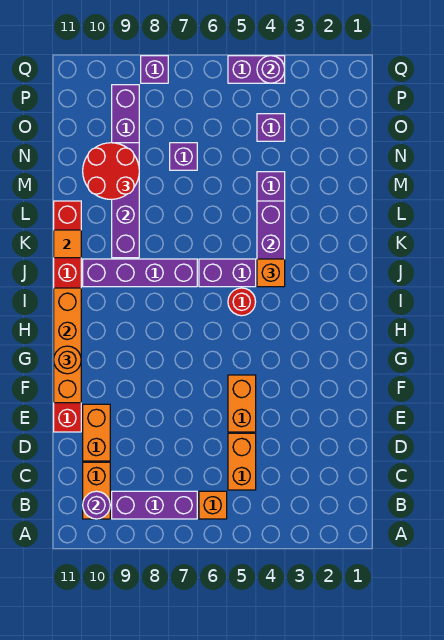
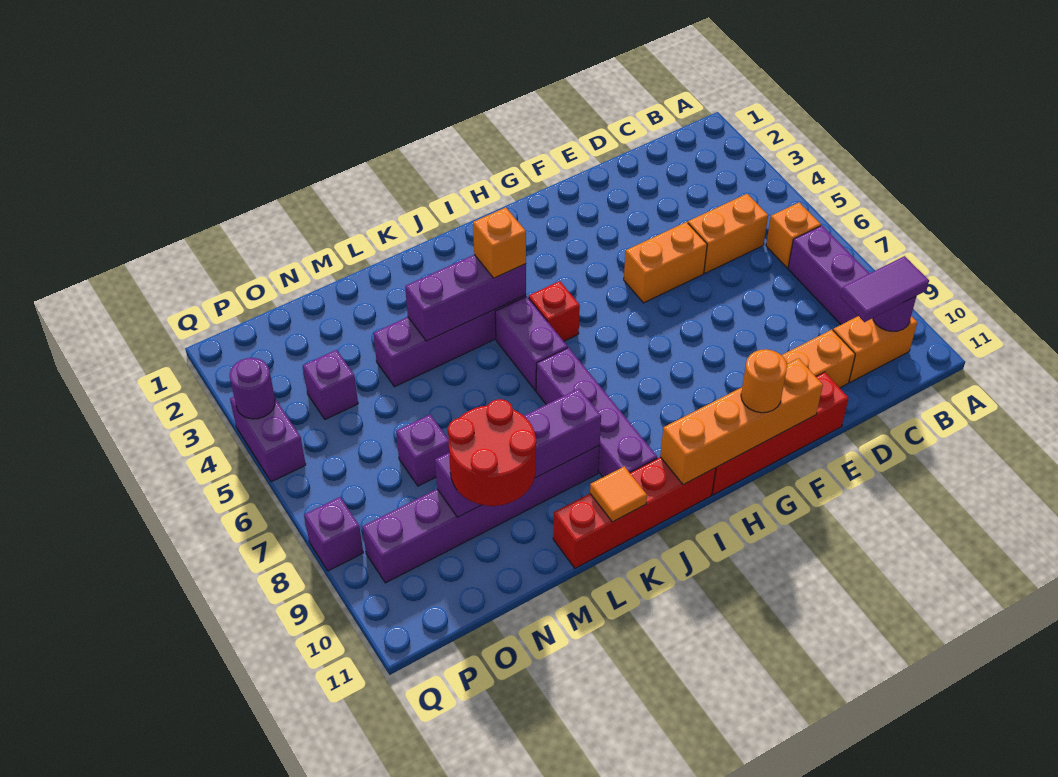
none -> purple tile B10:C10 level 3
red round brick I5 level 1 -> red brick I5 level 1

